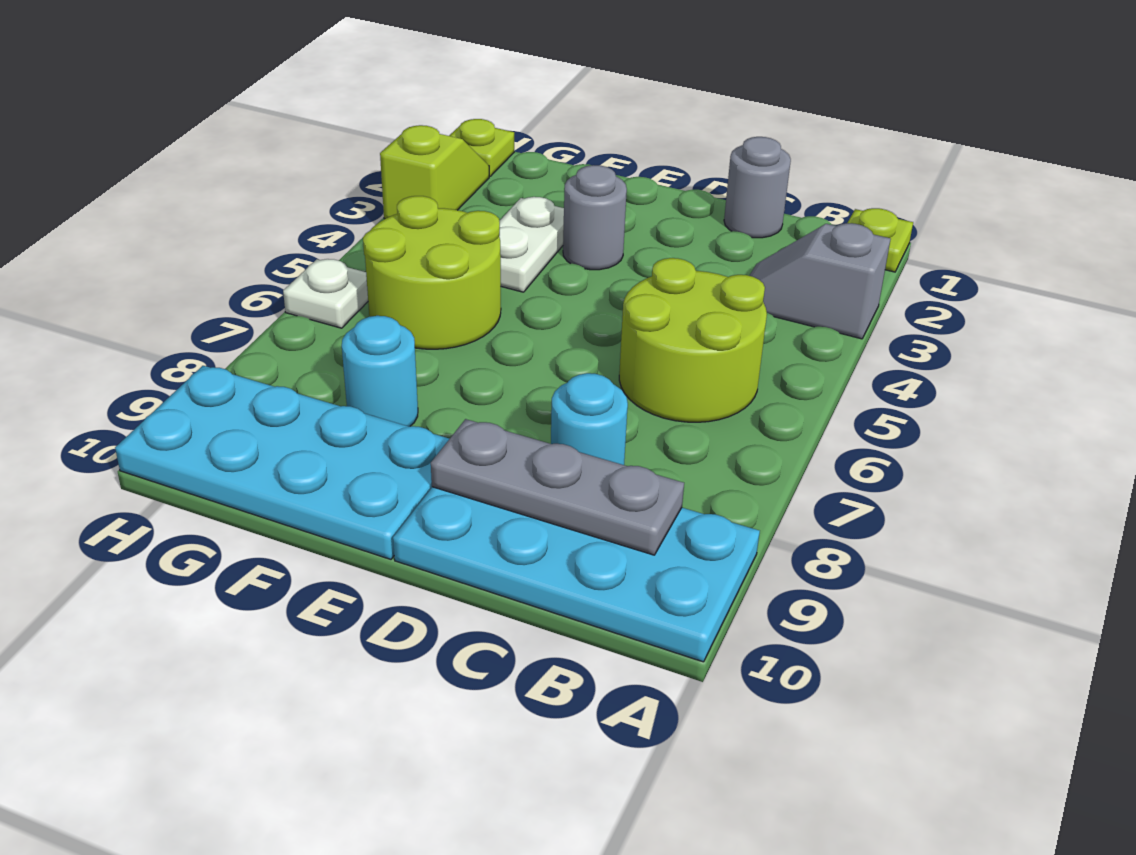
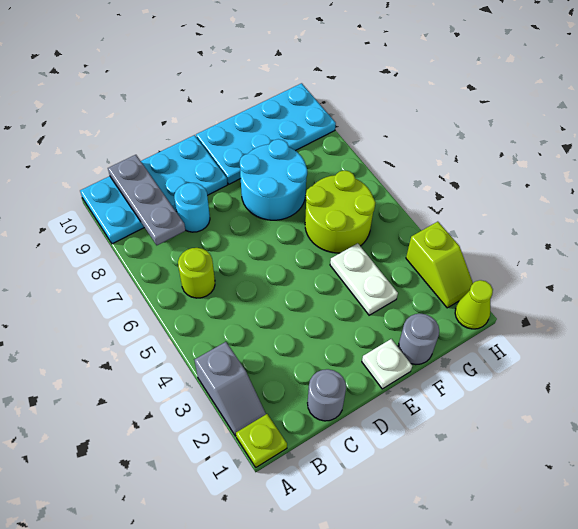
grey slope A3:B3 level 1 top A -> grey slope A2:A3 level 1 top 3
lime round brick B5:C6 level 1 -> lime round brick B6 level 1
grey plate B9:D9 level 2 -> grey plate B8:B10 level 2
grey round brick E3 level 1 -> grey round brick F1 level 1
cyan round brick F8 level 1 -> cyan round brick E7:F8 level 1
lime plate H1 level 1 -> lime cone H1 level 1
white plate H6 level 1 -> white plate E1 level 1

